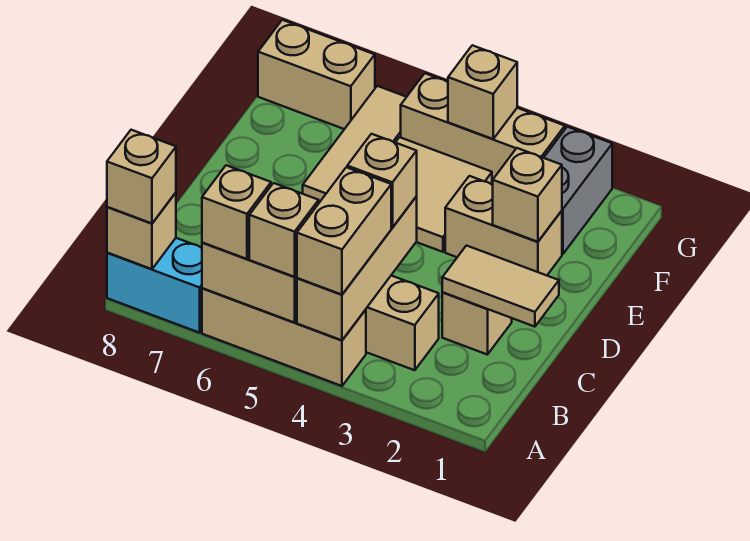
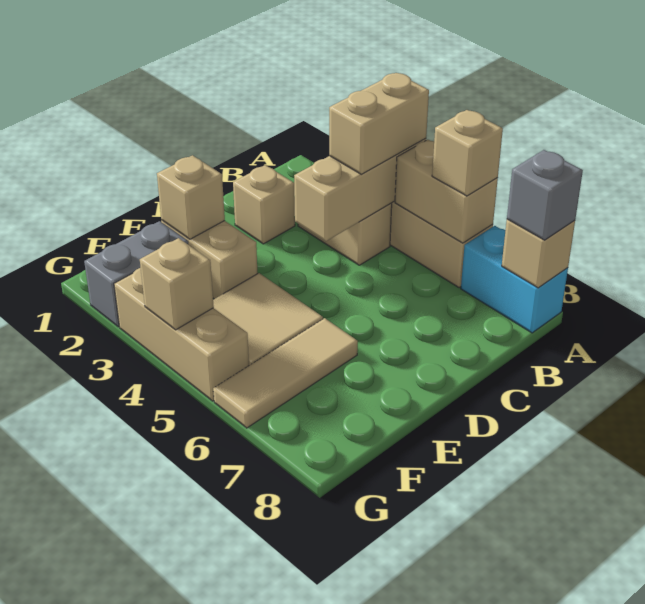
tan brick A5 level 3 -> none
tan brick A8 level 3 -> grey brick A8 level 3
tan tile C1:C2 level 2 -> none
tan brick C4 level 3 -> none
tan brick G7:G8 level 1 -> none

